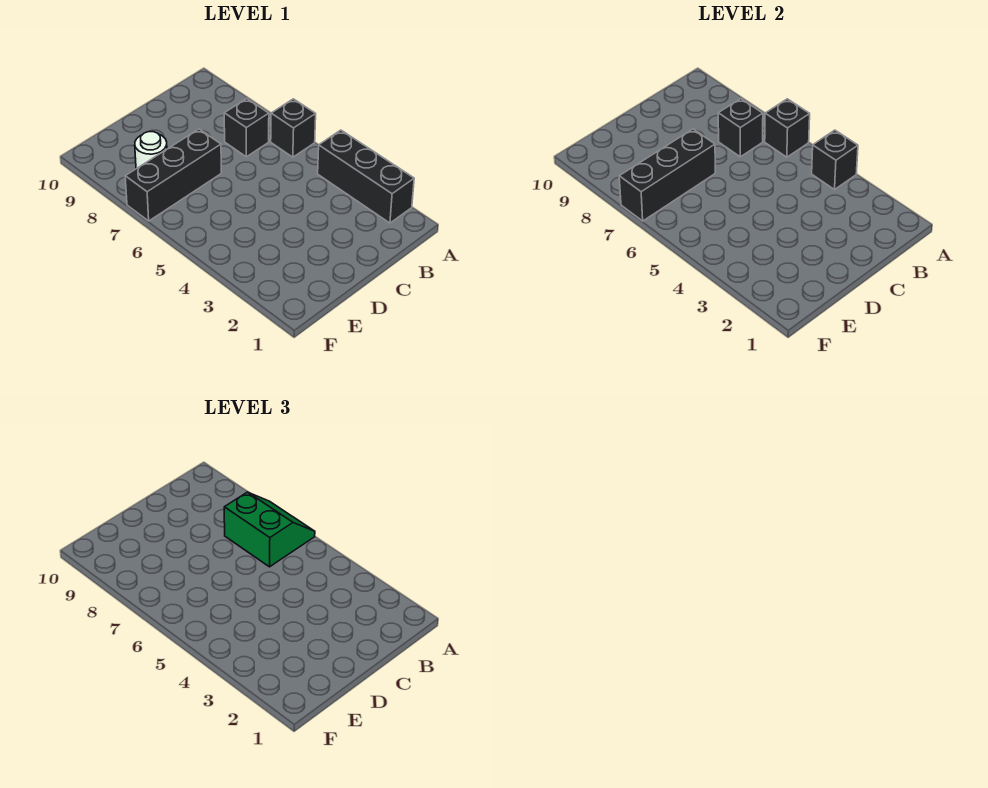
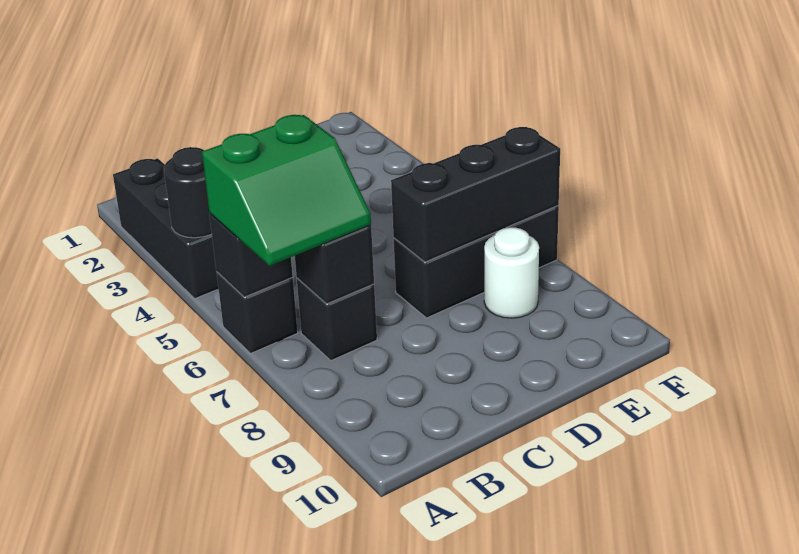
black brick A4 level 2 -> black round brick A4 level 2
green slope A6:B7 level 3 top B -> green slope A6:B7 level 3 top 6

